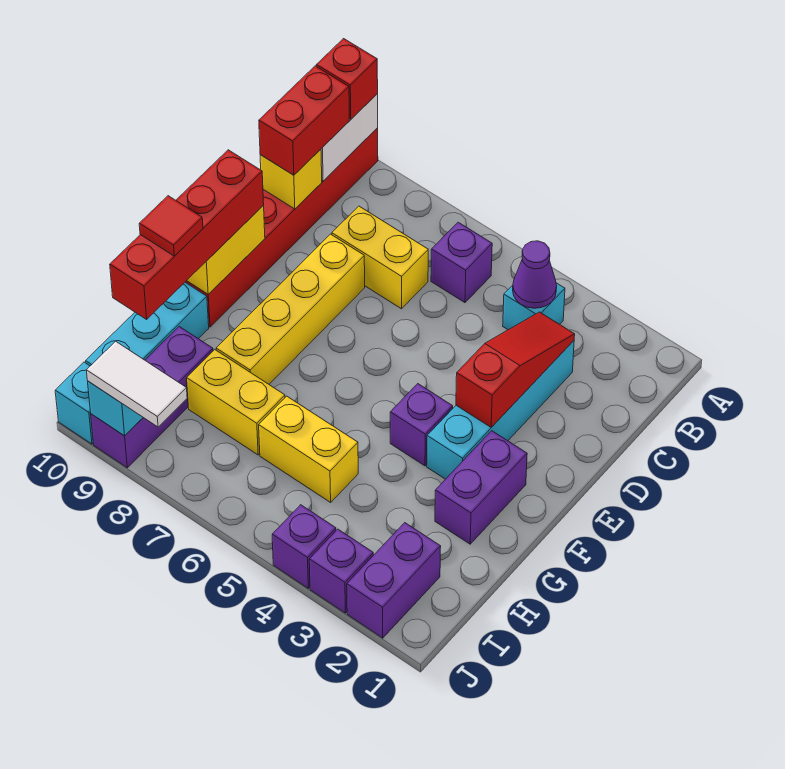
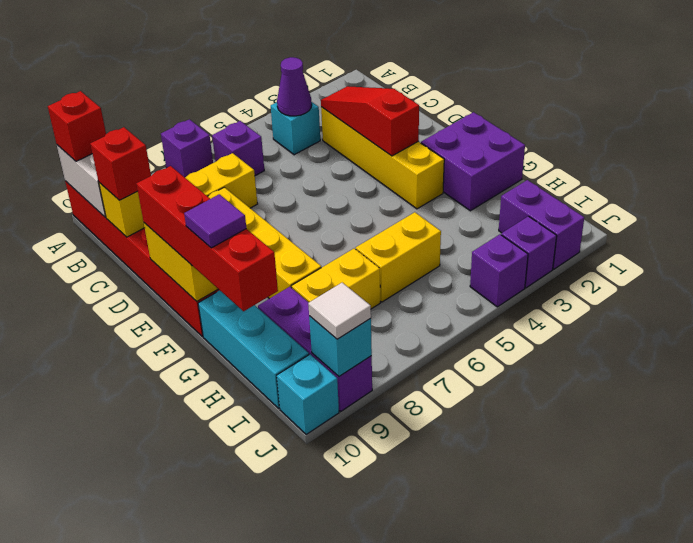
red brick B10:C10 level 3 -> red brick C10 level 3
cyan brick C3:F3 level 1 -> yellow brick C3:F3 level 1
purple brick F2:G2 level 1 -> purple brick F1:G2 level 1
purple brick F4 level 1 -> purple brick A7 level 1
red tile G10 level 4 -> purple tile G10 level 4
white tile J8:J9 level 3 -> white tile J9 level 3

